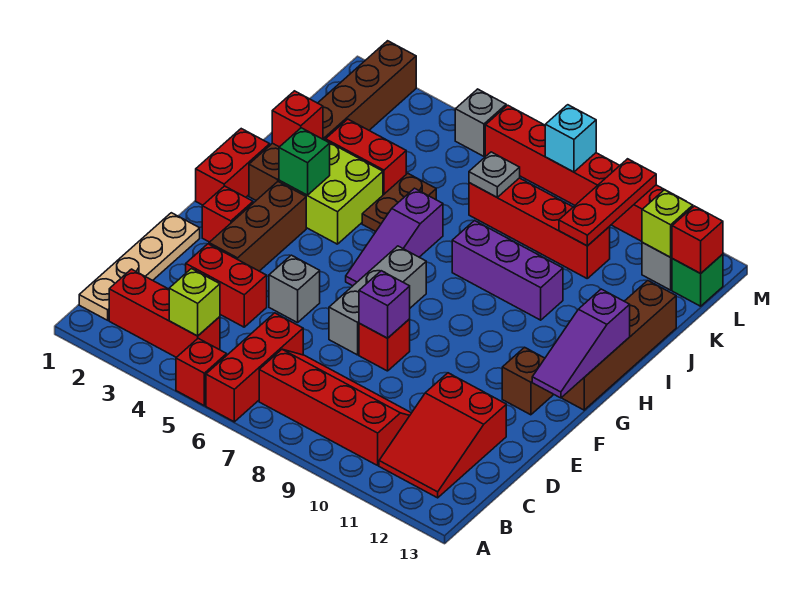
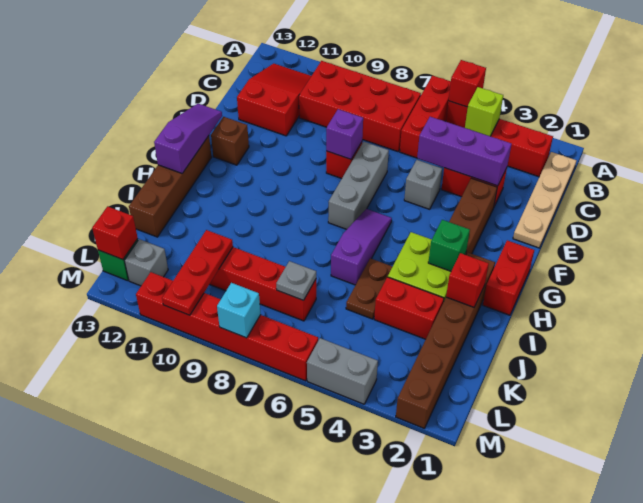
red slope B7:C10 level 1 top B -> red brick B7:C10 level 1
red brick F2 level 1 -> red brick A5 level 2
purple brick I8:I10 level 1 -> purple brick D3:D5 level 2
lime brick L12 level 2 -> none
grey brick M5 level 1 -> grey brick M4:M5 level 1

